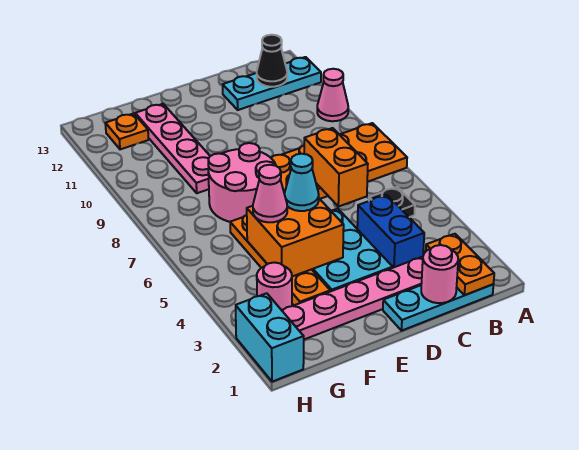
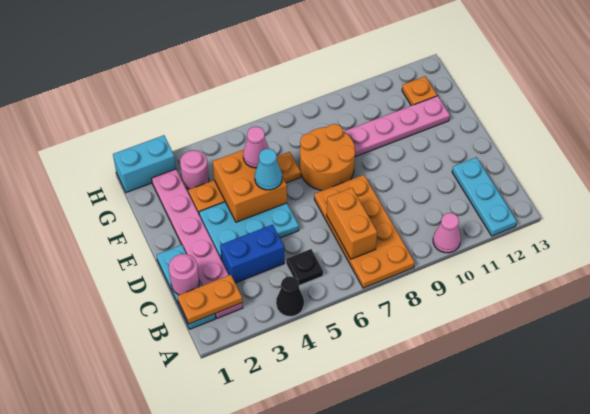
black cone B12 level 2 -> black cone A4 level 1
orange brick C6:C7 level 2 -> orange brick B7:C7 level 2
pink round brick E7:F8 level 1 -> orange round brick E7:F8 level 1

